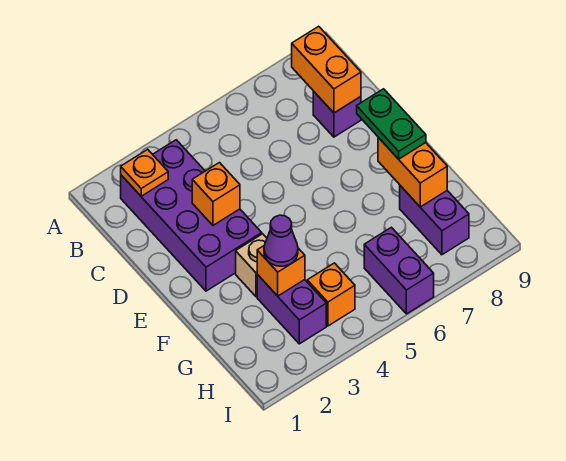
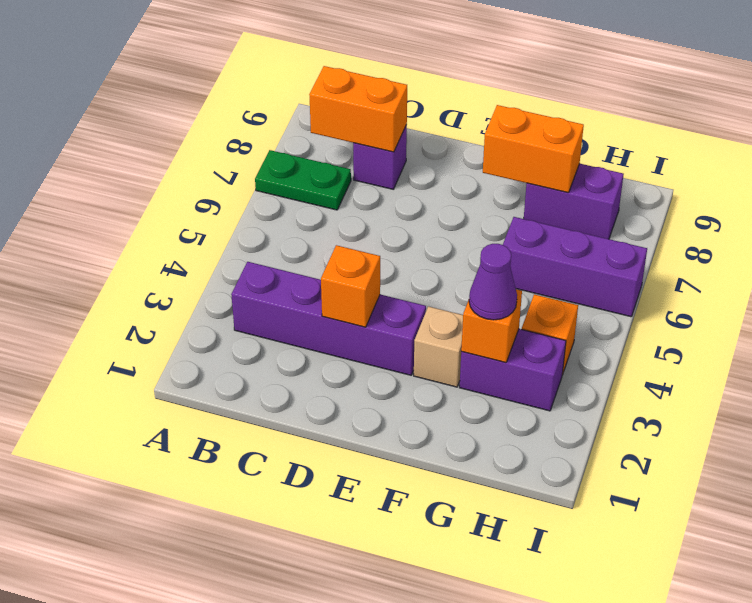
purple brick B2:E3 level 1 -> purple brick B3:E3 level 1
orange plate B2 level 2 -> none
green plate E8:F8 level 3 -> green plate A7:B7 level 1
purple brick H6:I6 level 1 -> purple brick G6:I6 level 1

